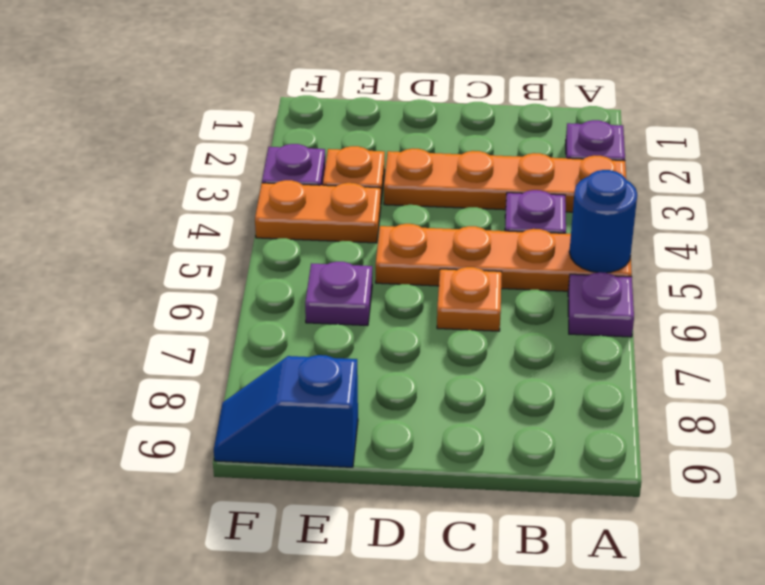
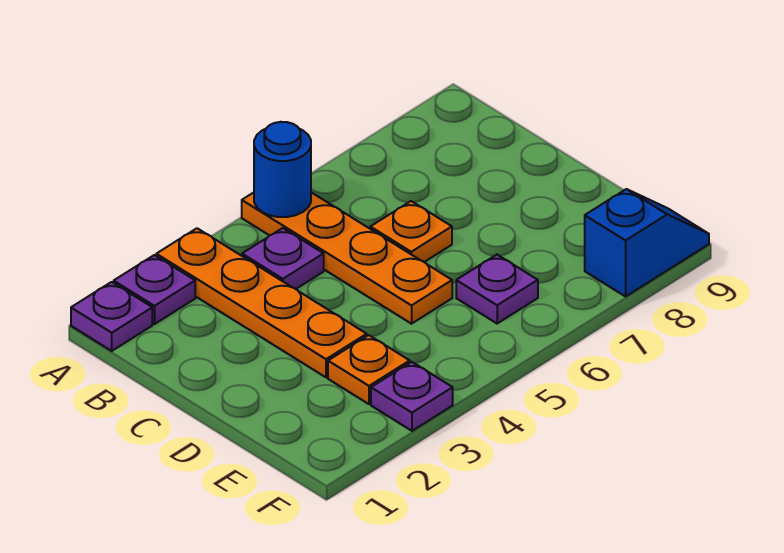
purple plate A6 level 1 -> purple plate A1 level 1
orange plate E4:F4 level 1 -> none
blue slope E9:F9 level 1 top E -> blue slope F8:F9 level 1 top 8

